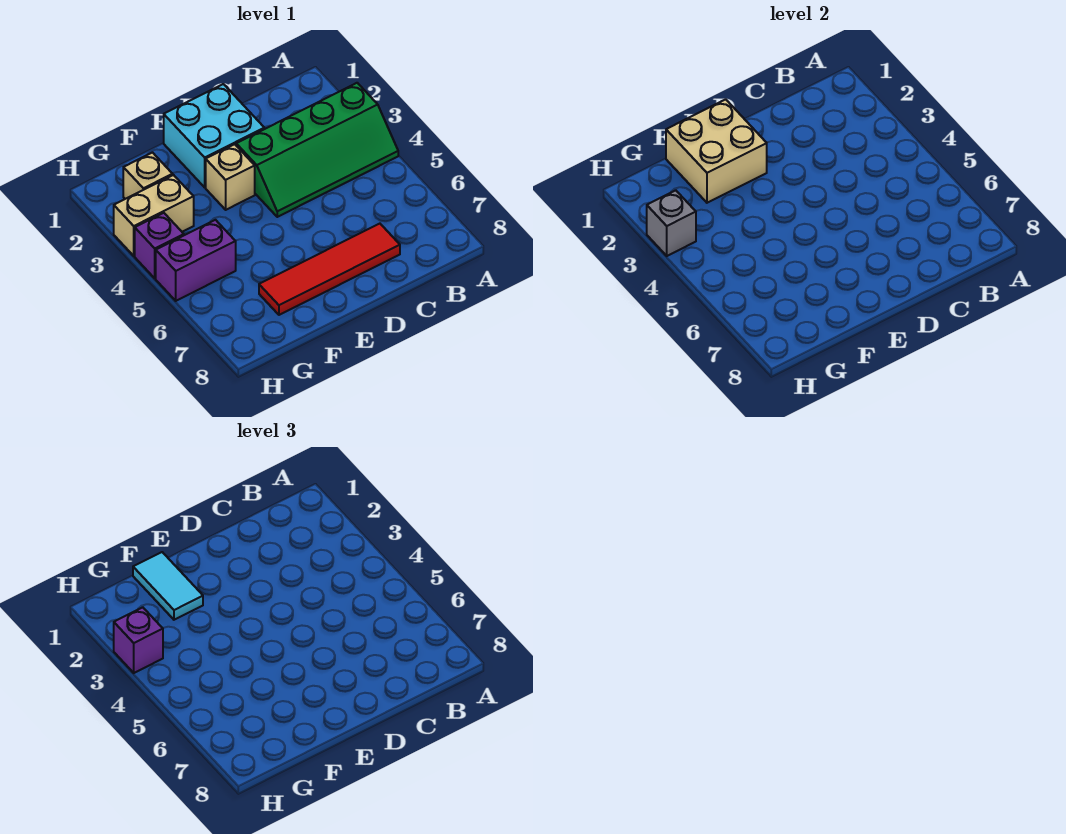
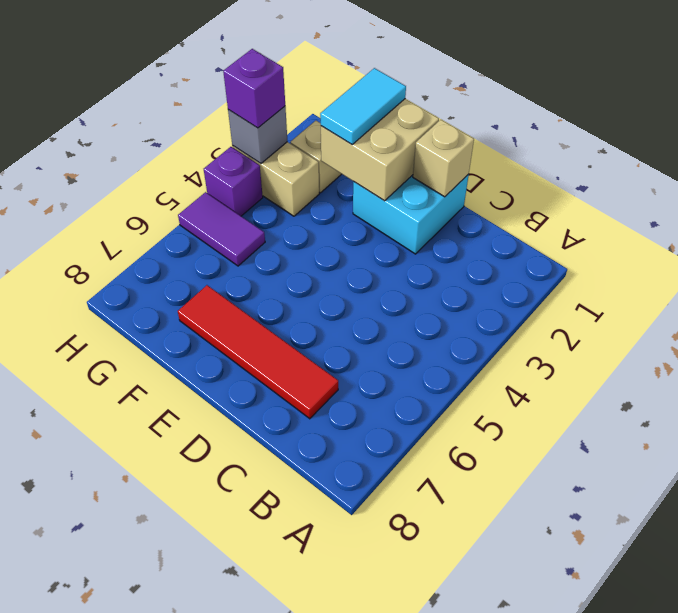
green slope A3:D4 level 1 top 3 -> none
tan brick E3 level 1 -> tan brick D1 level 2
purple brick G5:H5 level 1 -> purple tile G5:H5 level 1

